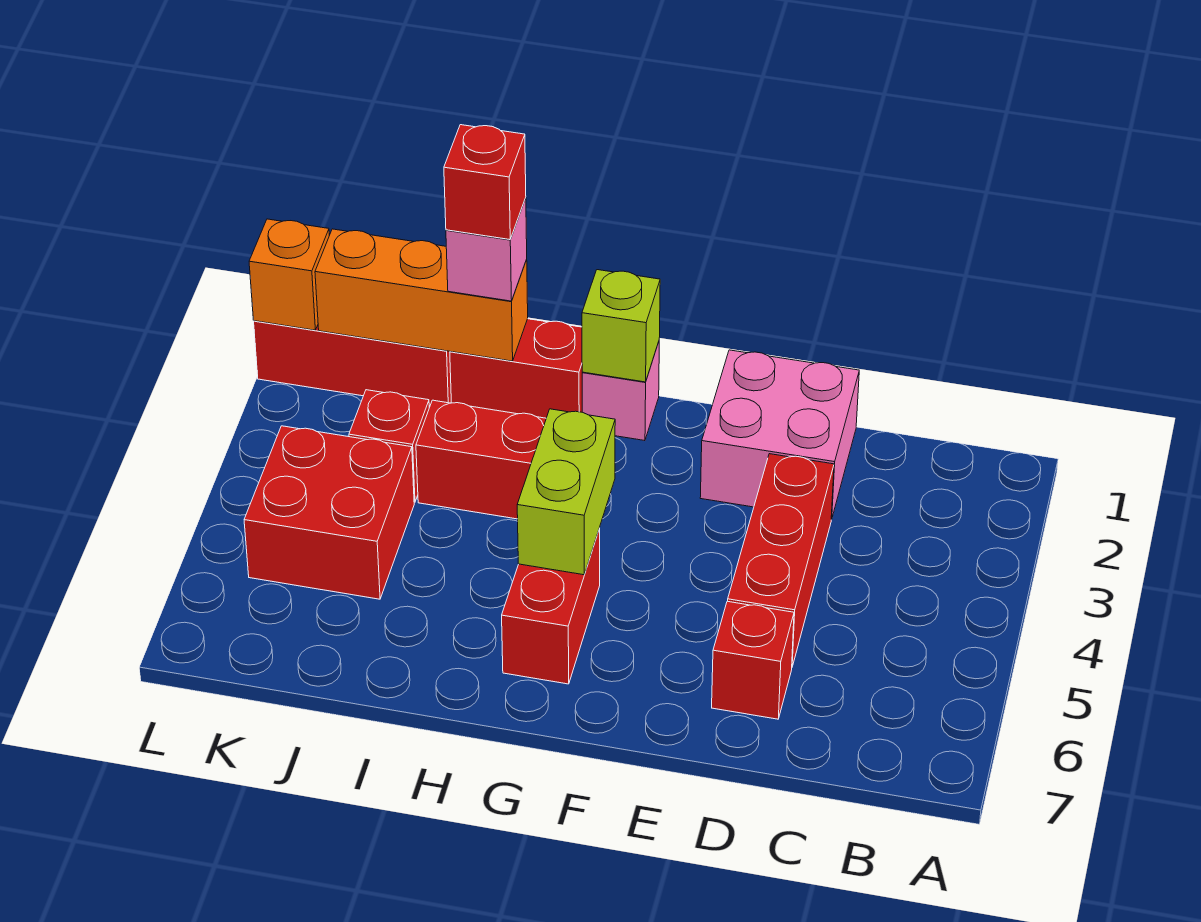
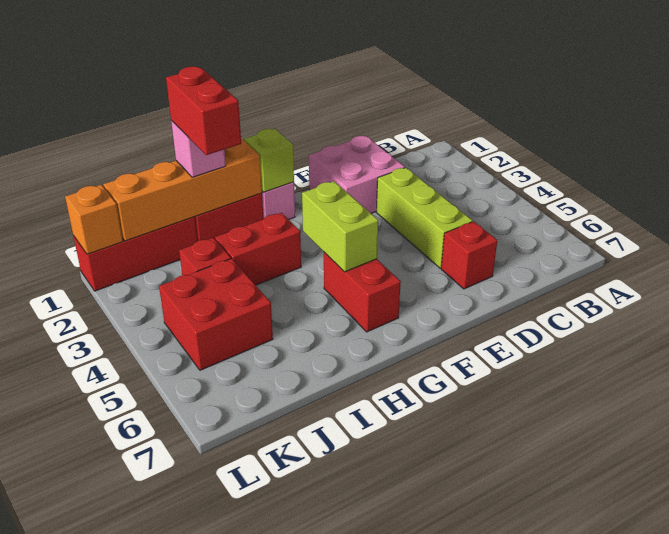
red brick D3:D5 level 1 -> lime brick D3:D5 level 1
orange brick I1:K1 level 2 -> orange brick H1:K1 level 2
red brick I1 level 4 -> red brick I1:I2 level 4

